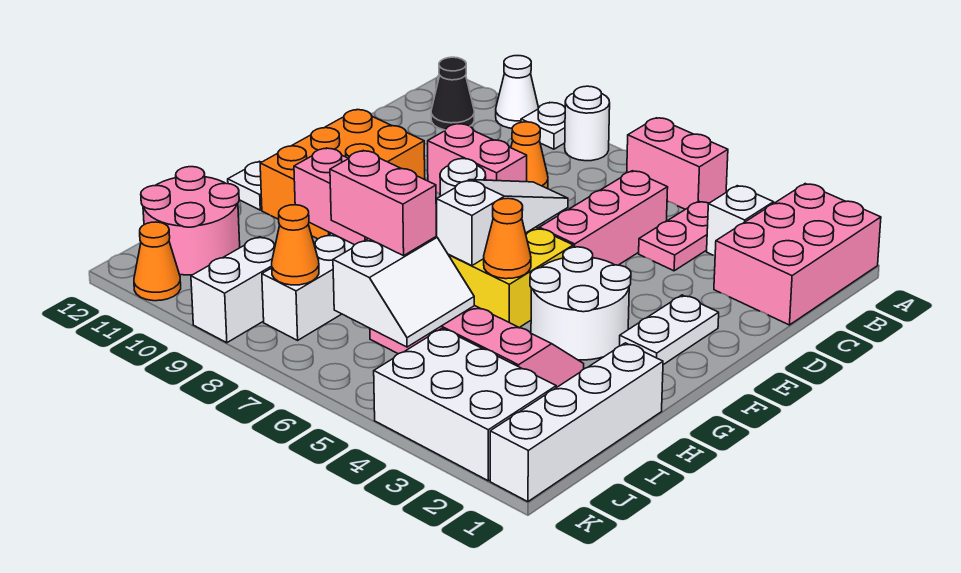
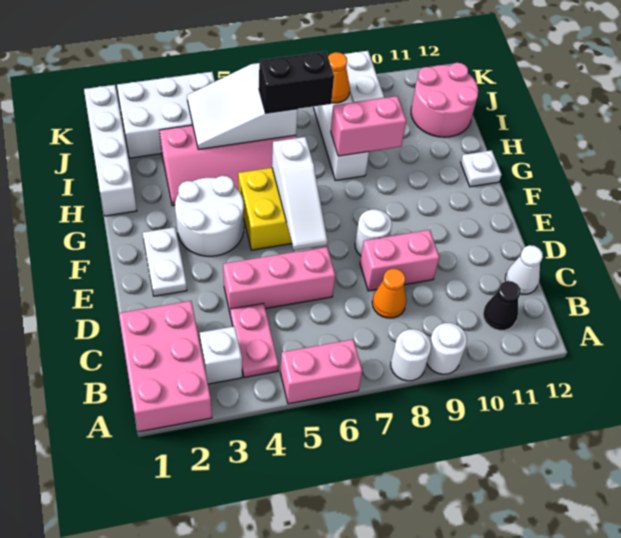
white plate A9 level 1 -> white round brick A9 level 1
white cone A10 level 1 -> white cone C12 level 1
pink brick C5:E5 level 1 -> pink brick D4:D6 level 1
orange brick E10:G11 level 1 -> none
orange cone G5 level 2 -> none
white slope I5:J6 level 2 top 6 -> white slope I4:J6 level 2 top 6
pink brick I6:I7 level 3 -> black brick I6:I7 level 3
orange cone K11 level 1 -> none

